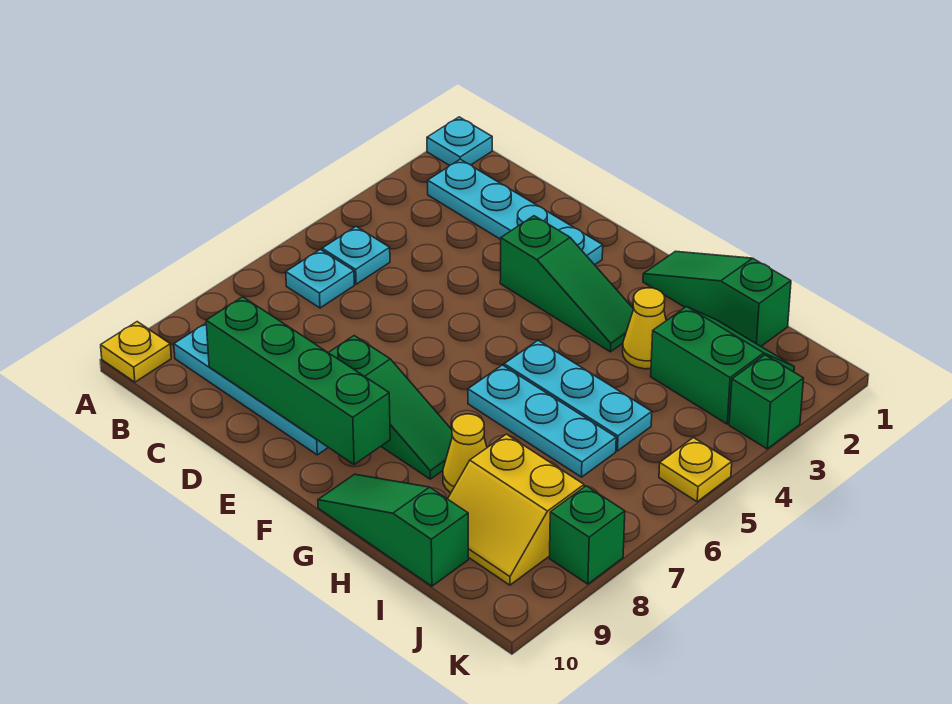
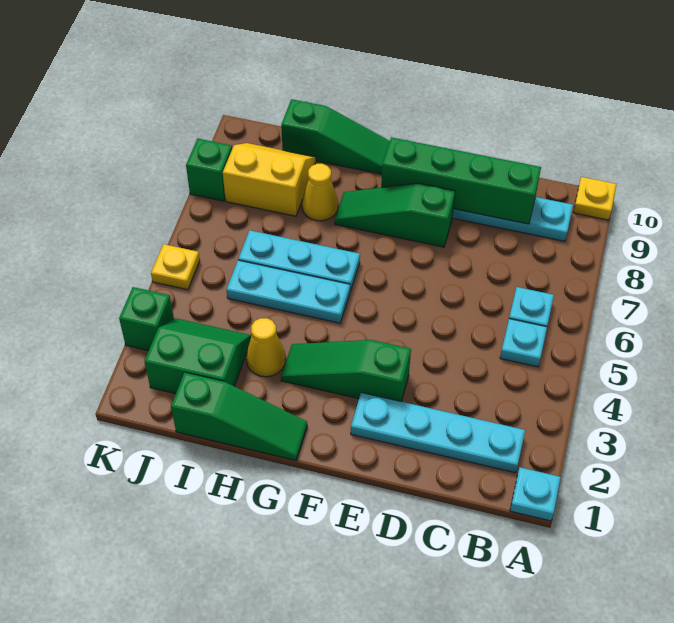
green slope I2:J3 level 1 top 3 -> green slope I2:J3 level 1 top 2

